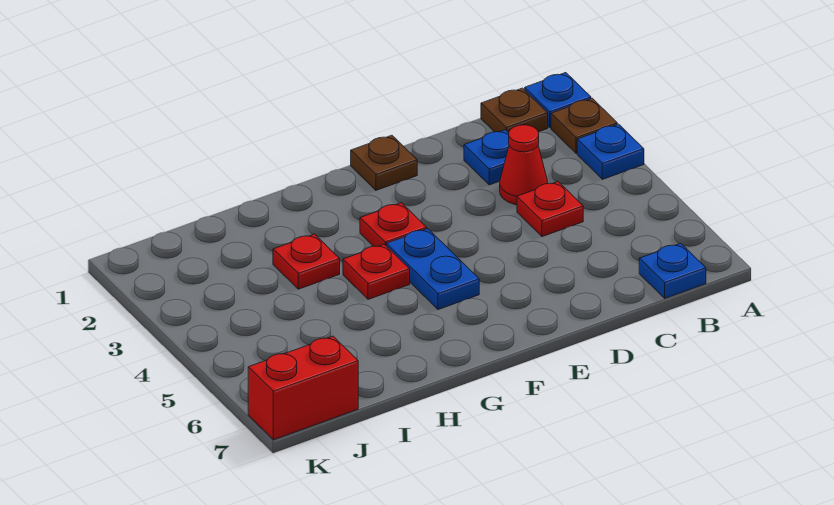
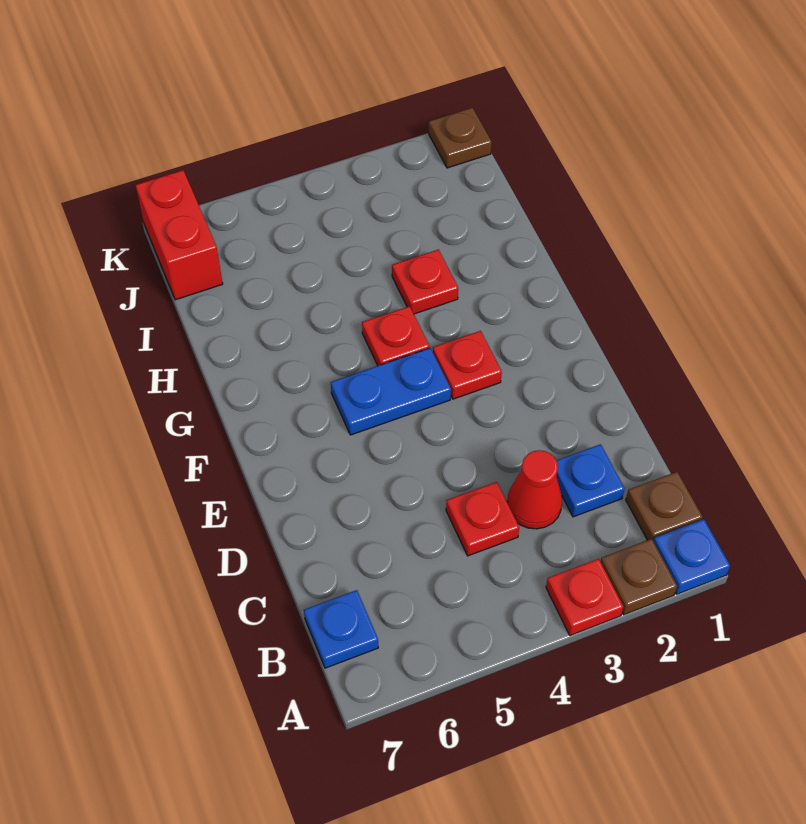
blue plate A3 level 1 -> red plate A3 level 1
brown plate E1 level 1 -> brown plate K1 level 1

